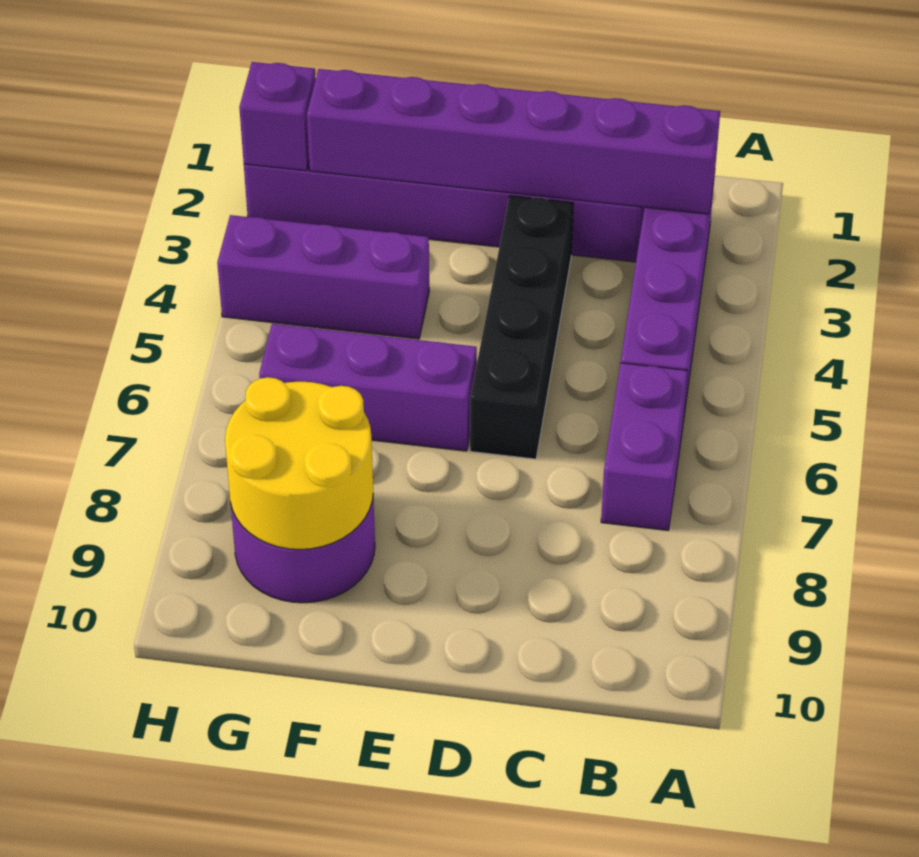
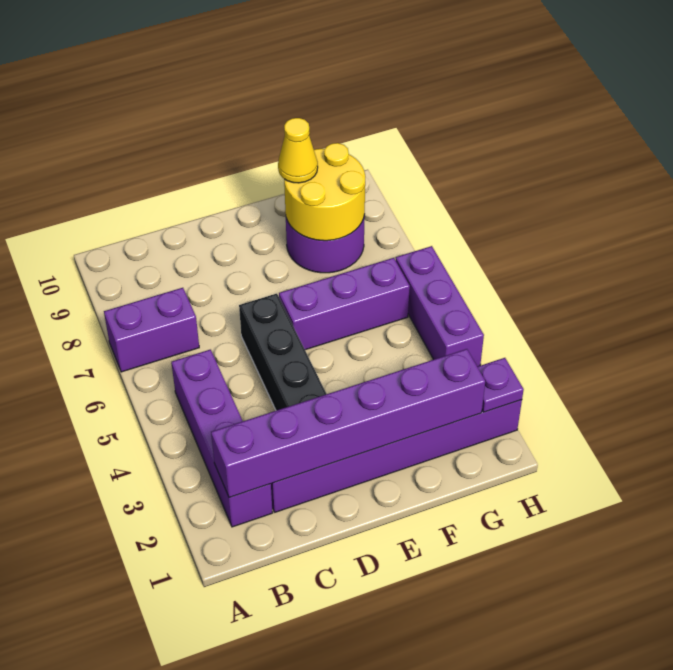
purple brick B6:B7 level 1 -> purple brick A7:B7 level 1
purple brick F4:H4 level 1 -> purple brick H4:H6 level 1
none -> yellow cone F9 level 3
purple brick H2 level 2 -> purple plate H2 level 2

